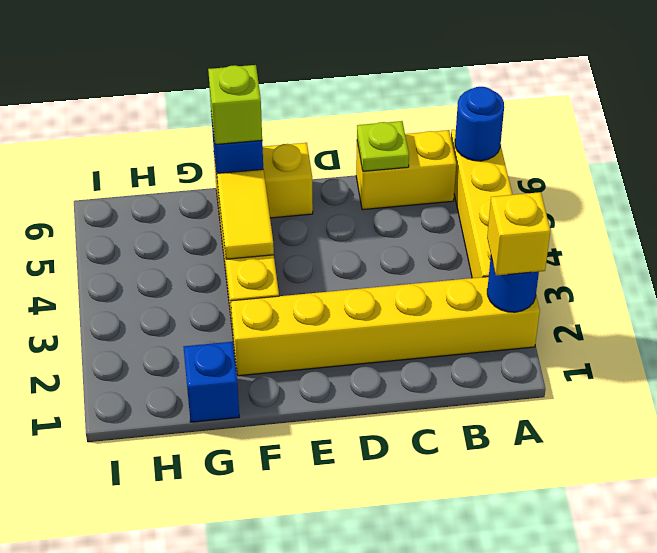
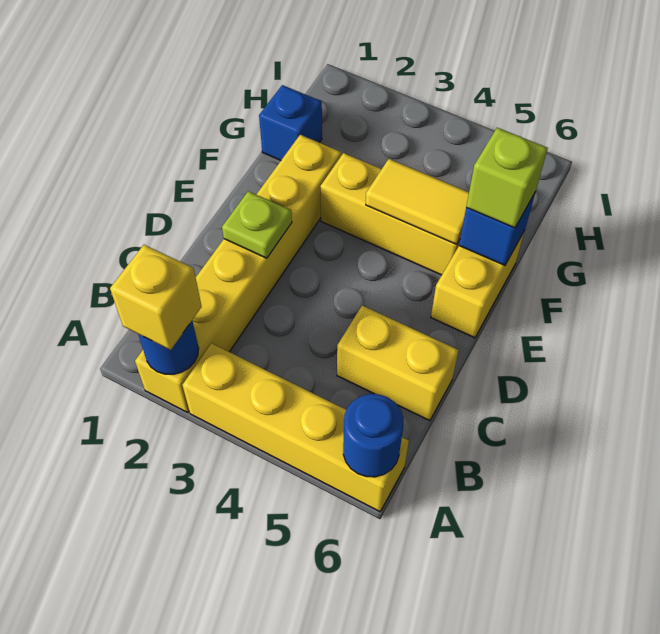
yellow brick B6:C6 level 1 -> yellow brick C5:C6 level 1
lime plate C6 level 2 -> lime plate D2 level 2

